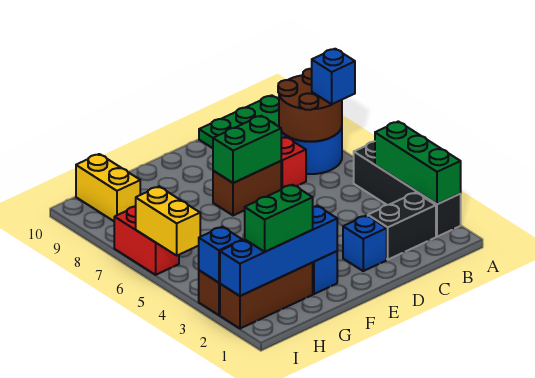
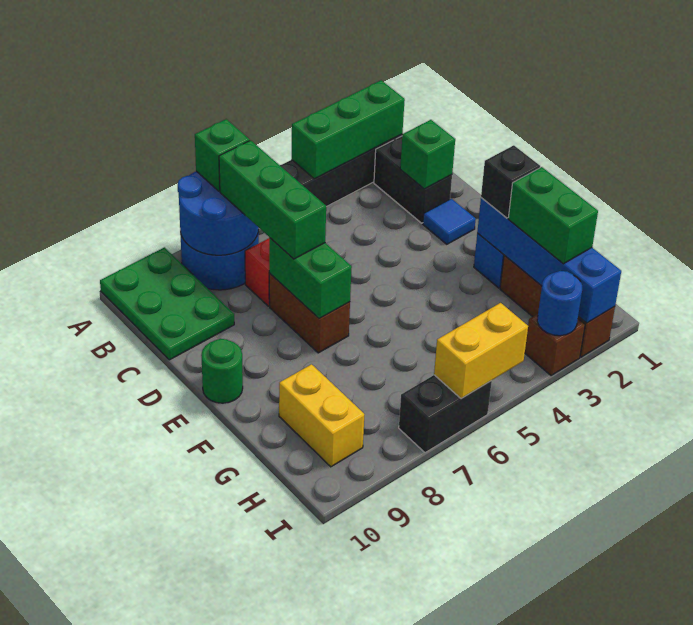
brown round brick A7:B8 level 2 -> blue round brick A7:B8 level 2
blue brick A7 level 3 -> green brick A7 level 3
none -> green brick B7:D7 level 3
none -> green brick C2 level 2
blue brick D2 level 1 -> blue tile D2 level 1
none -> green round brick E10 level 1
none -> black brick F2 level 3
yellow brick H9:H10 level 1 -> yellow brick G9:H9 level 1
blue brick I3 level 2 -> blue round brick I3 level 2
red brick I6:I7 level 1 -> black brick I6:I7 level 1

